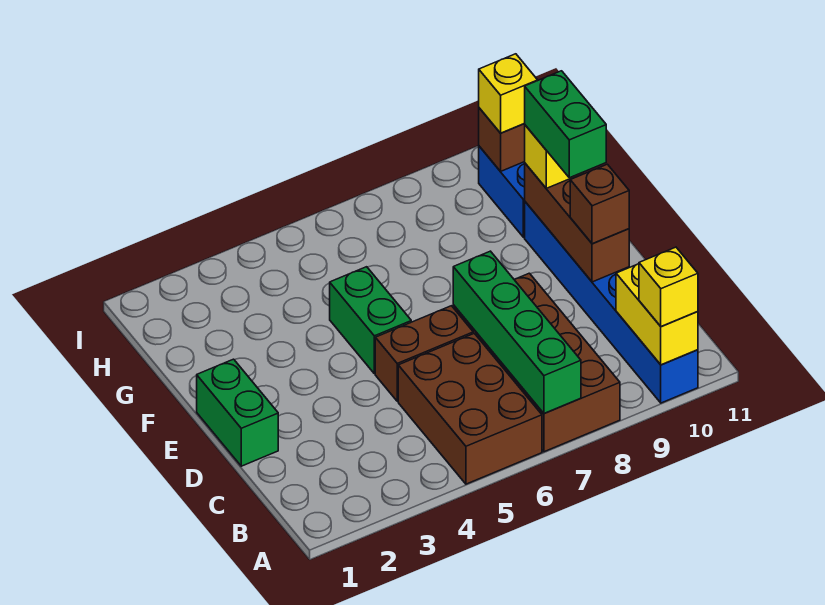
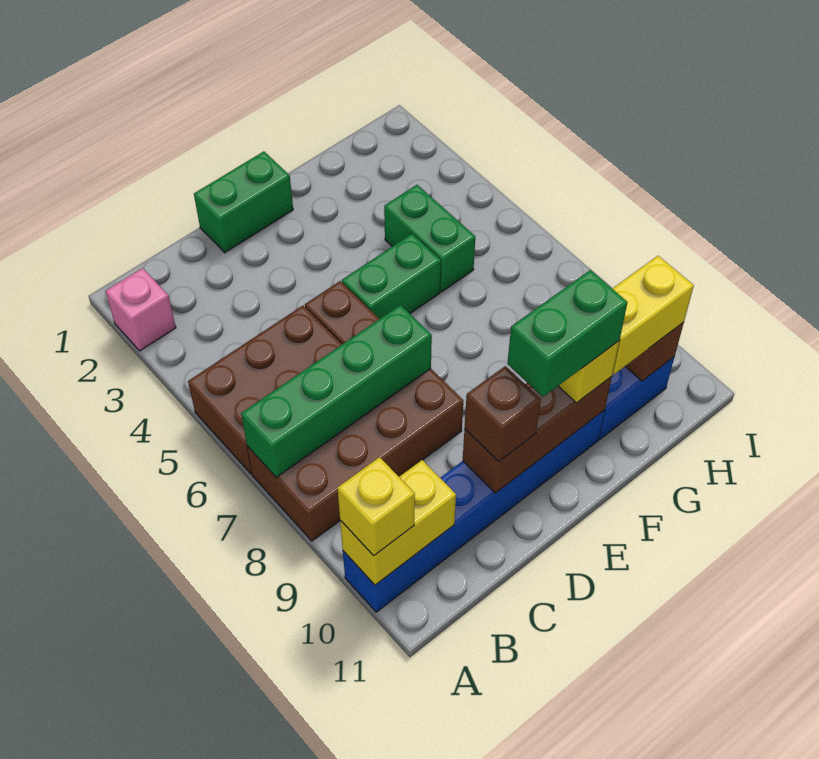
none -> pink brick A2 level 1
none -> green brick G4:G5 level 1
yellow brick H10 level 3 -> yellow brick G10:H10 level 3

